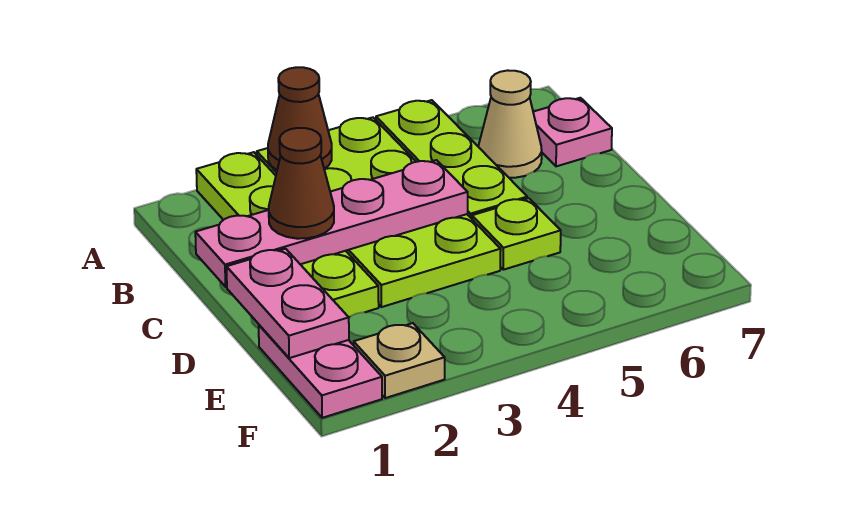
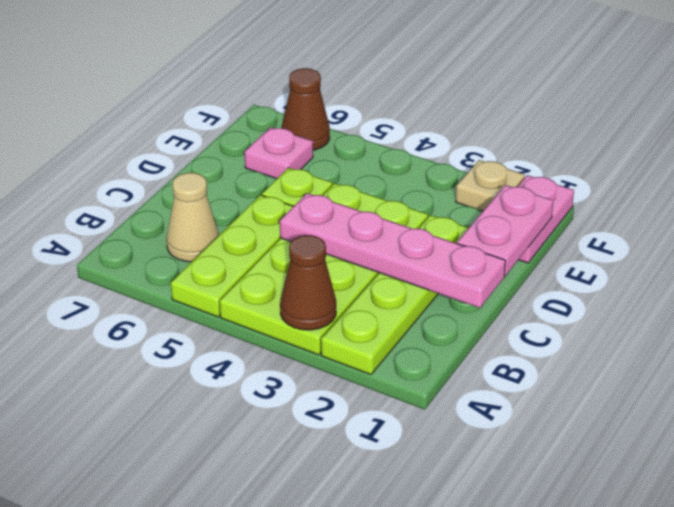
pink plate B7 level 1 -> pink plate E6 level 1
brown cone C2 level 3 -> brown cone F6 level 1

